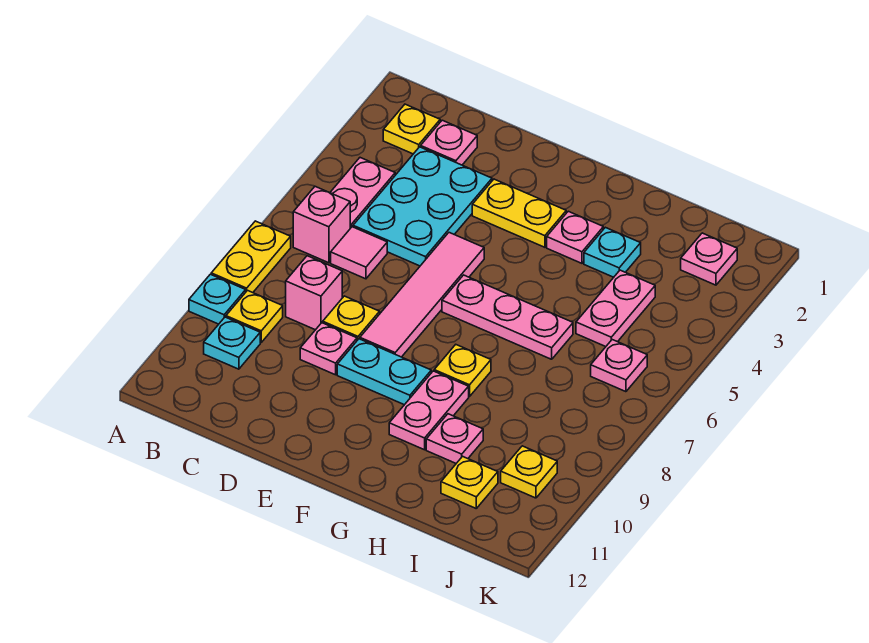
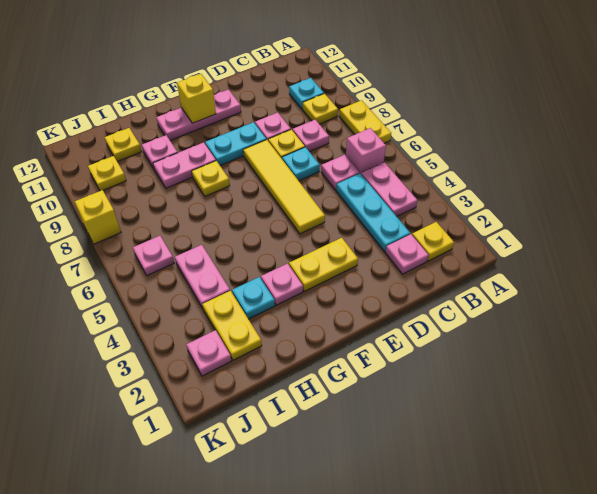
cyan plate A9 level 1 -> cyan plate D7 level 1
cyan plate C3:D5 level 1 -> cyan plate C3:C5 level 1
pink tile C6 level 1 -> pink plate C6 level 1
pink brick C8 level 1 -> pink plate C8 level 1
pink tile E5:E8 level 1 -> yellow tile E5:E8 level 1
pink plate F6:H6 level 1 -> pink plate E11:G11 level 1
none -> yellow brick F11 level 2
pink plate G9:G10 level 1 -> pink plate G9:H9 level 1
none -> yellow plate I2:I3 level 1
none -> yellow brick K8 level 1

